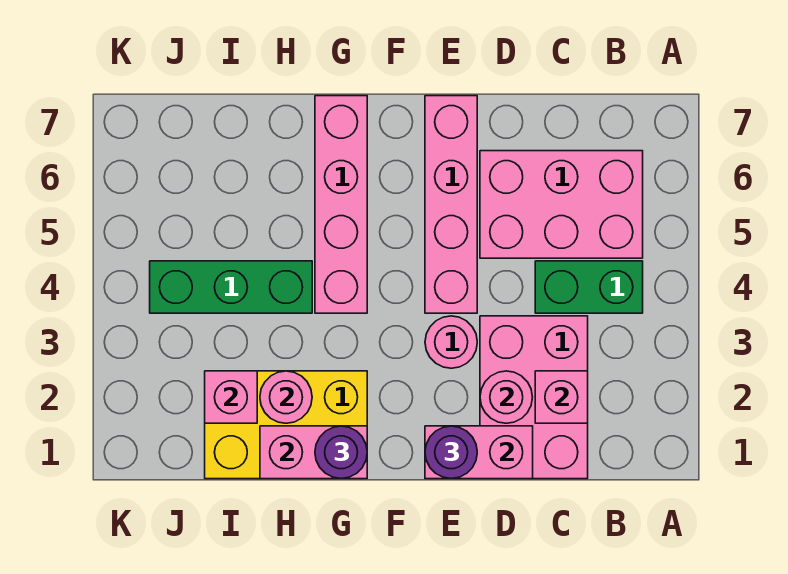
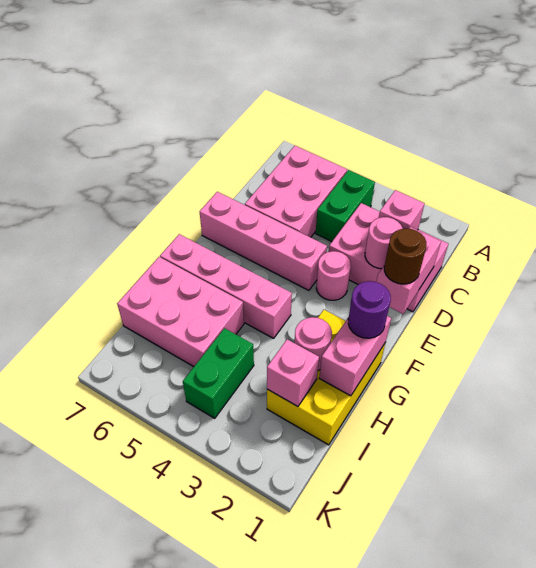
purple round brick E1 level 3 -> brown round brick E1 level 3
green brick H4:J4 level 1 -> green brick I4:J4 level 1
none -> pink brick H5:I7 level 1

